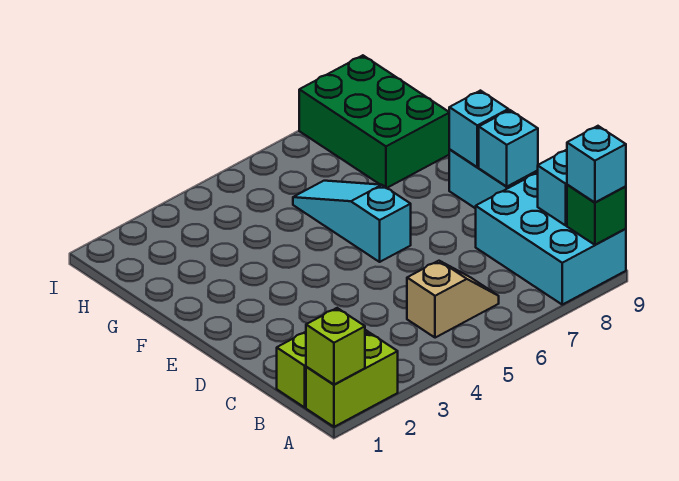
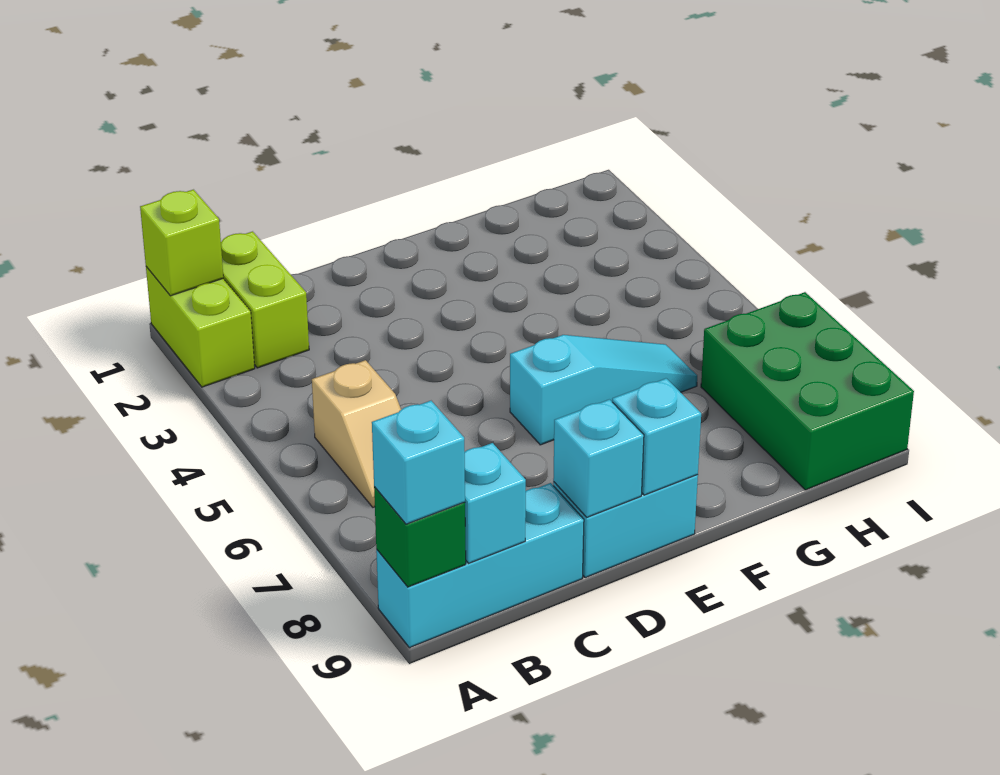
cyan brick A8:C9 level 1 -> cyan brick A9:C9 level 1
green brick G8:I9 level 1 -> green brick H7:I9 level 1

